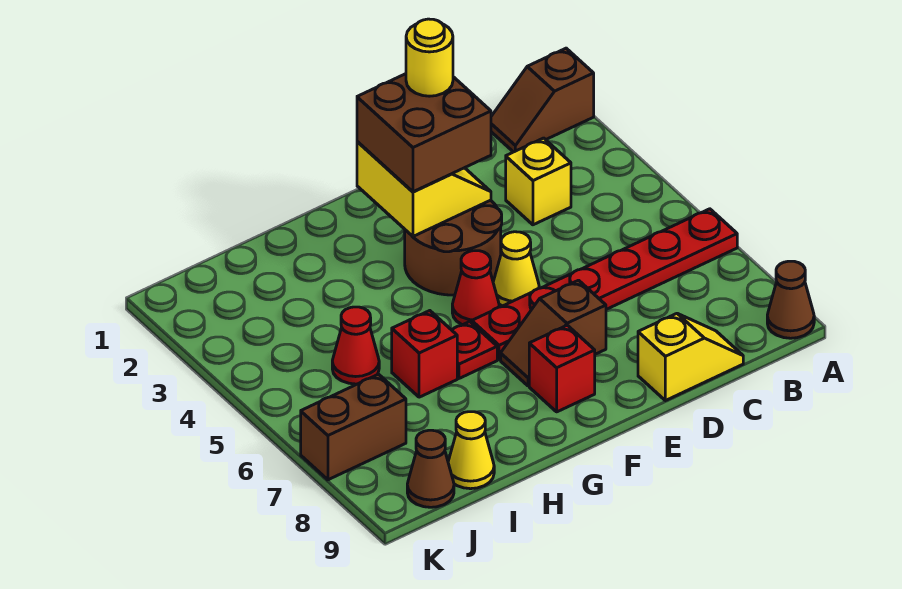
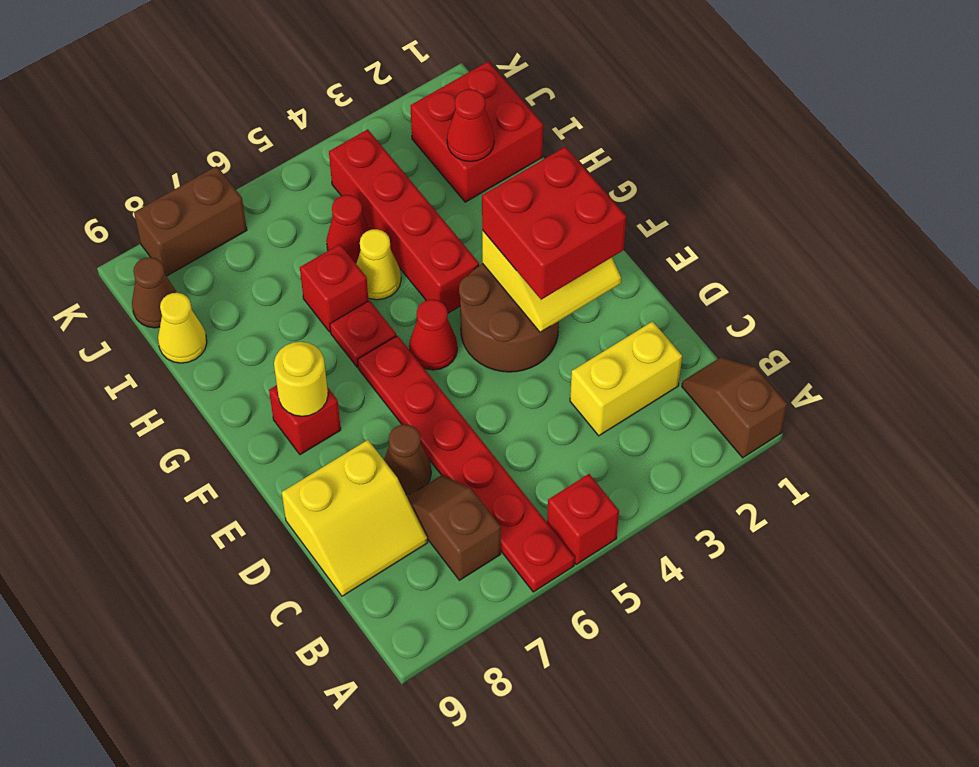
none -> red brick A5 level 1
brown cone A9 level 1 -> brown cone D7 level 1
yellow brick C3 level 1 -> yellow brick C2:C3 level 1
yellow slope C9:D9 level 1 top D -> yellow slope C8:D9 level 1 top D
brown brick E2:F3 level 3 -> red brick E2:F3 level 3
yellow round brick E2 level 4 -> yellow round brick F8 level 2
yellow cone E5 level 1 -> yellow cone H5 level 1
brown slope E7:F7 level 1 top E -> brown slope B7:C7 level 1 top B
none -> red brick G4:J4 level 1
none -> red brick I1:J2 level 1
none -> red cone I2 level 2
brown brick J7:K7 level 1 -> brown brick K7:K8 level 1

